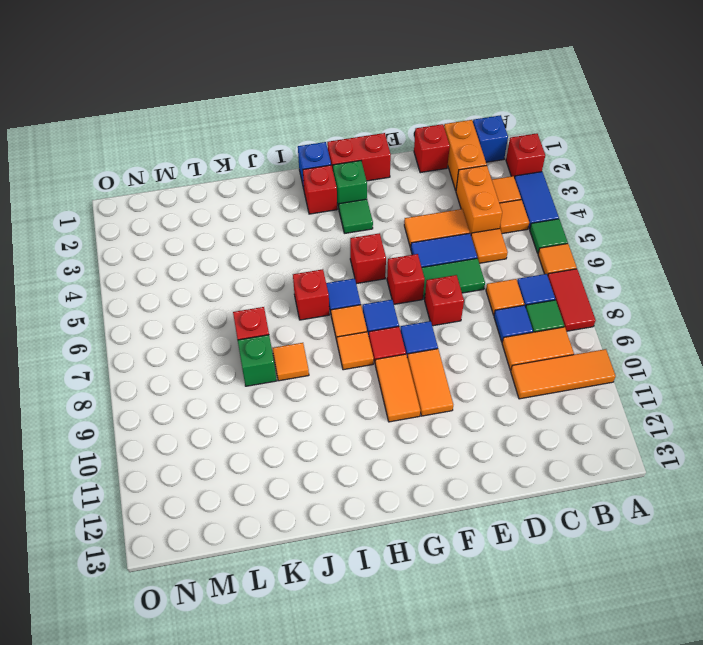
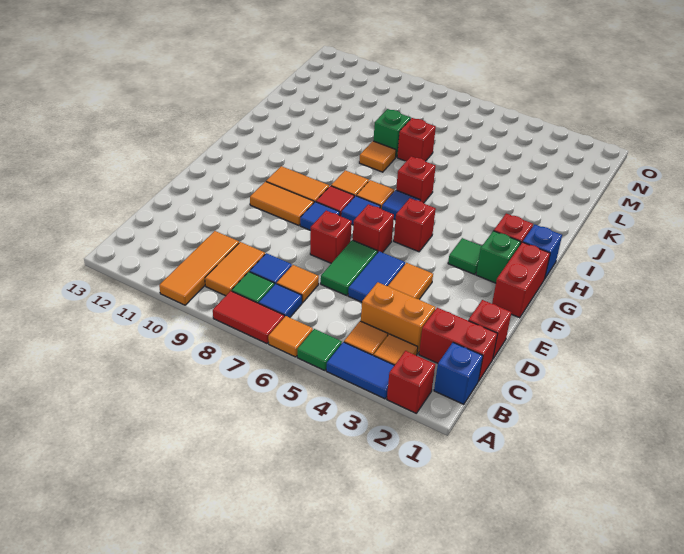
orange brick C1:C2 level 1 -> red brick C1:C2 level 1
orange tile C5 level 1 -> none

